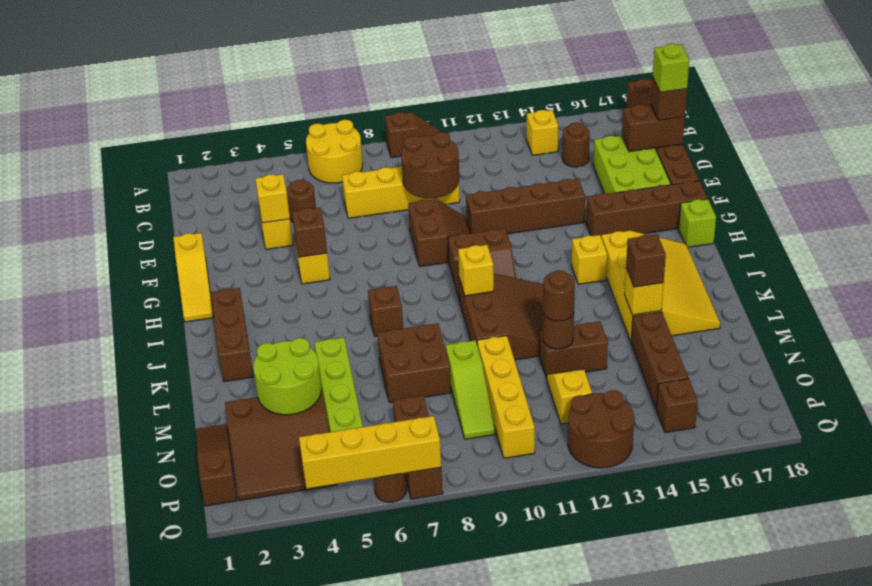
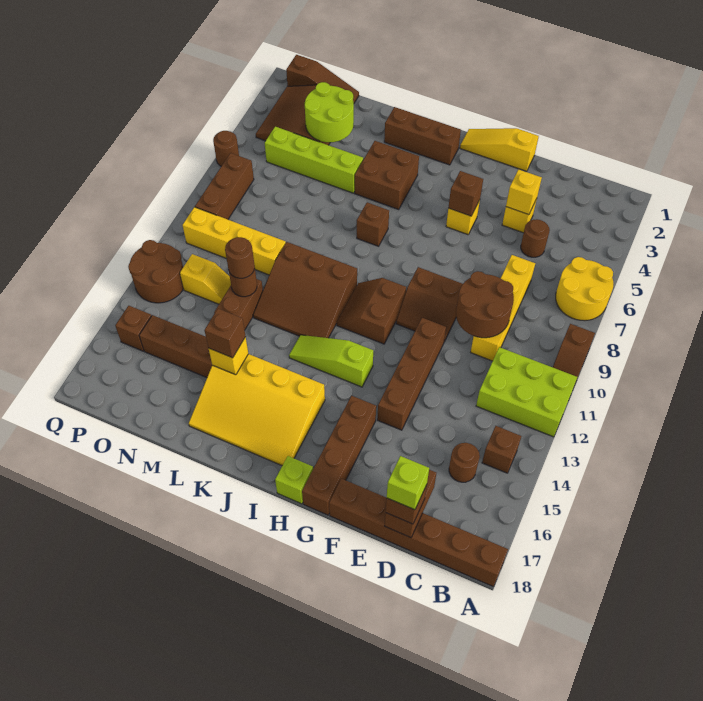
yellow brick B14 level 1 -> brown brick B14 level 1
lime brick D16:F17 level 1 -> lime brick A11:C12 level 1
yellow brick I14 level 1 -> none
yellow brick J10 level 2 -> none
brown brick L7:M8 level 1 -> brown brick J4:K5 level 1
lime slope M9:O9 level 1 top M -> lime slope H13:J13 level 1 top H
brown brick O7:Q7 level 1 -> brown brick P7:P9 level 1
yellow brick Q4:Q7 level 2 -> none

